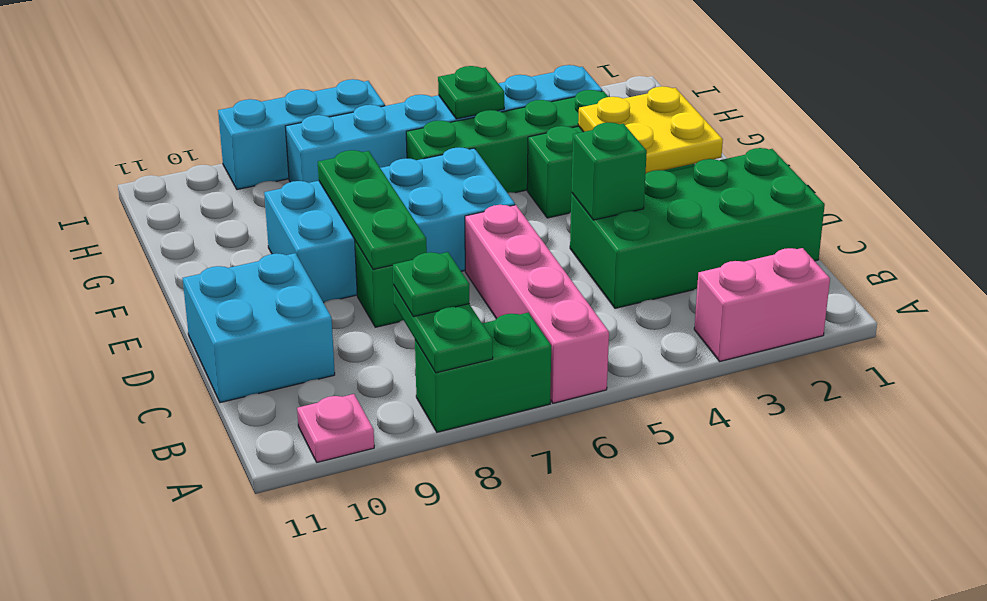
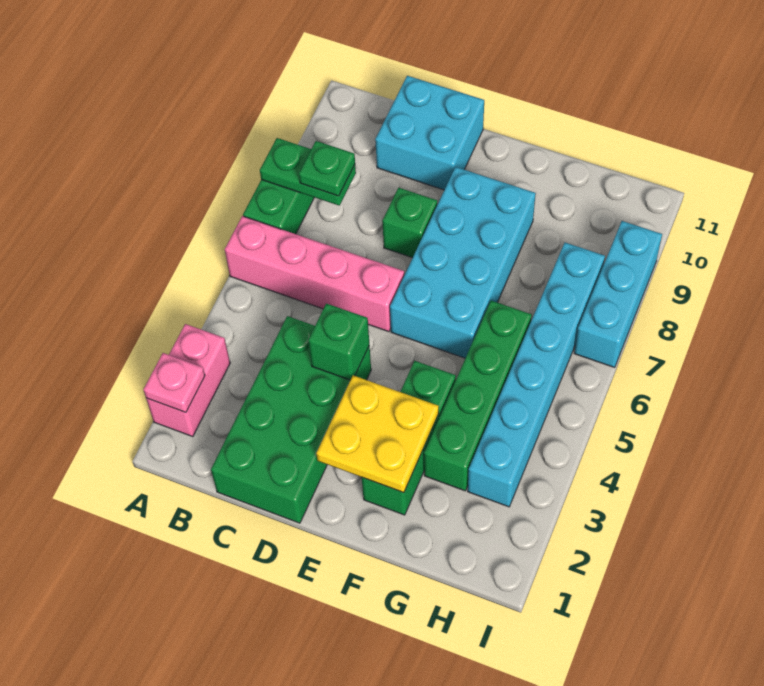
pink plate A10 level 1 -> pink plate A2 level 2
green plate D8:F8 level 2 -> none
green plate H5 level 2 -> none

